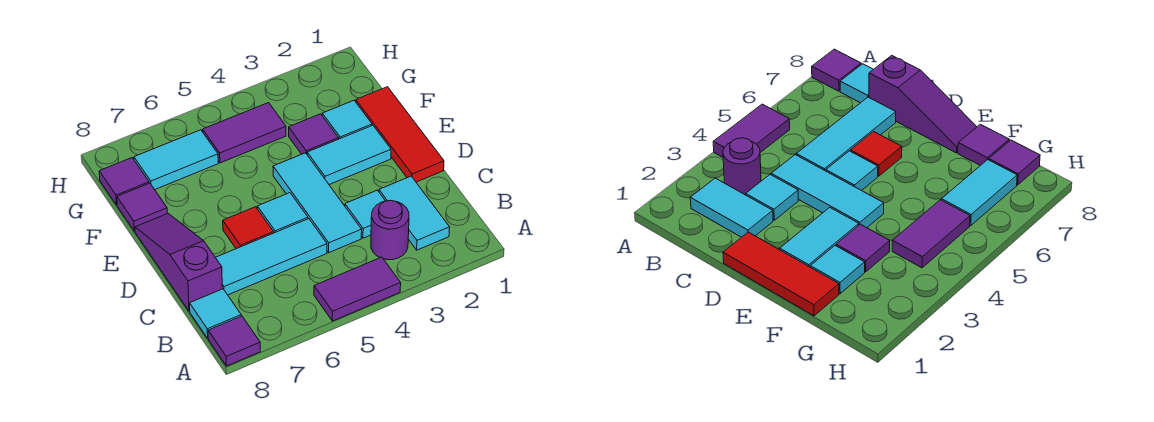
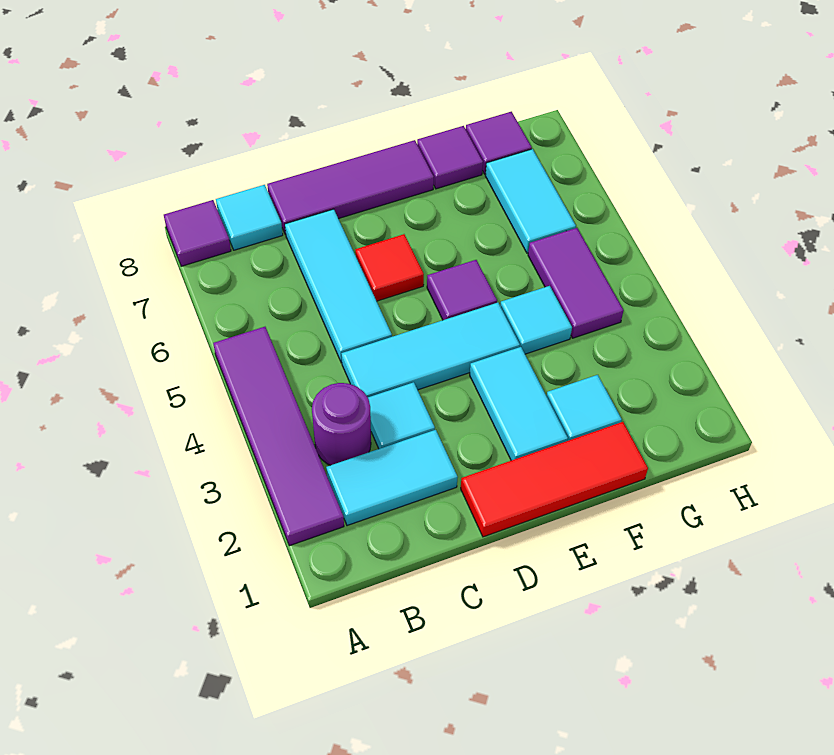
purple tile A4:A5 level 1 -> purple tile A2:A5 level 1
purple slope C8:E8 level 1 top C -> purple tile C8:E8 level 1
cyan tile D5 level 1 -> cyan tile F4 level 1
purple tile F3 level 1 -> purple tile E5 level 1

